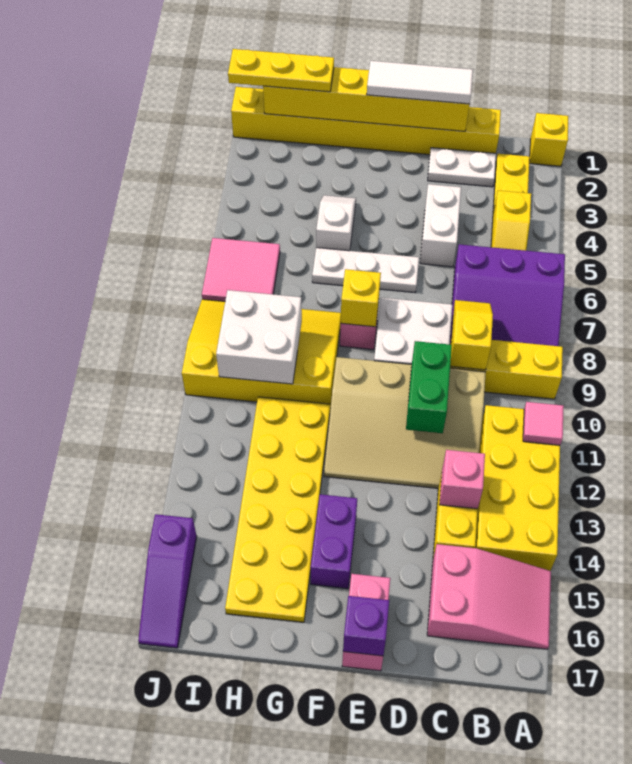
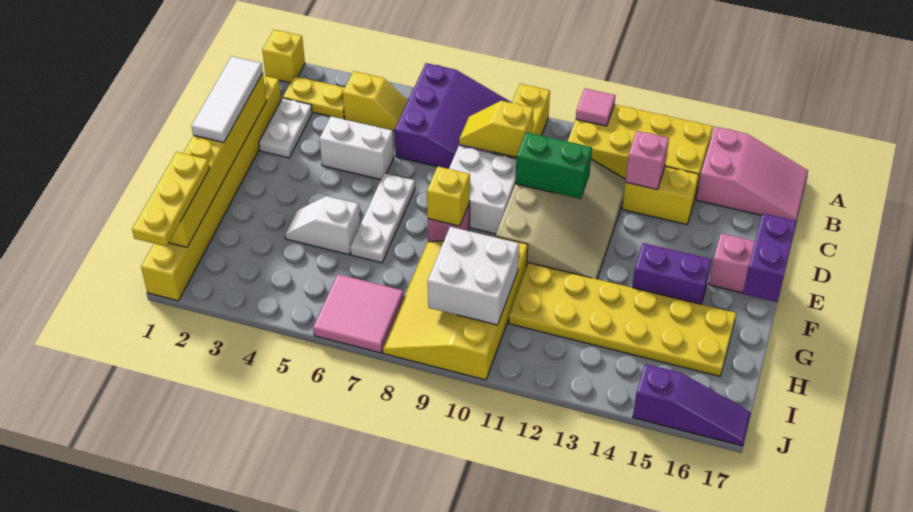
pink slope A15:C16 level 1 top C -> pink slope A15:B17 level 1 top 15
purple brick E17 level 2 -> purple brick E17:F17 level 2

